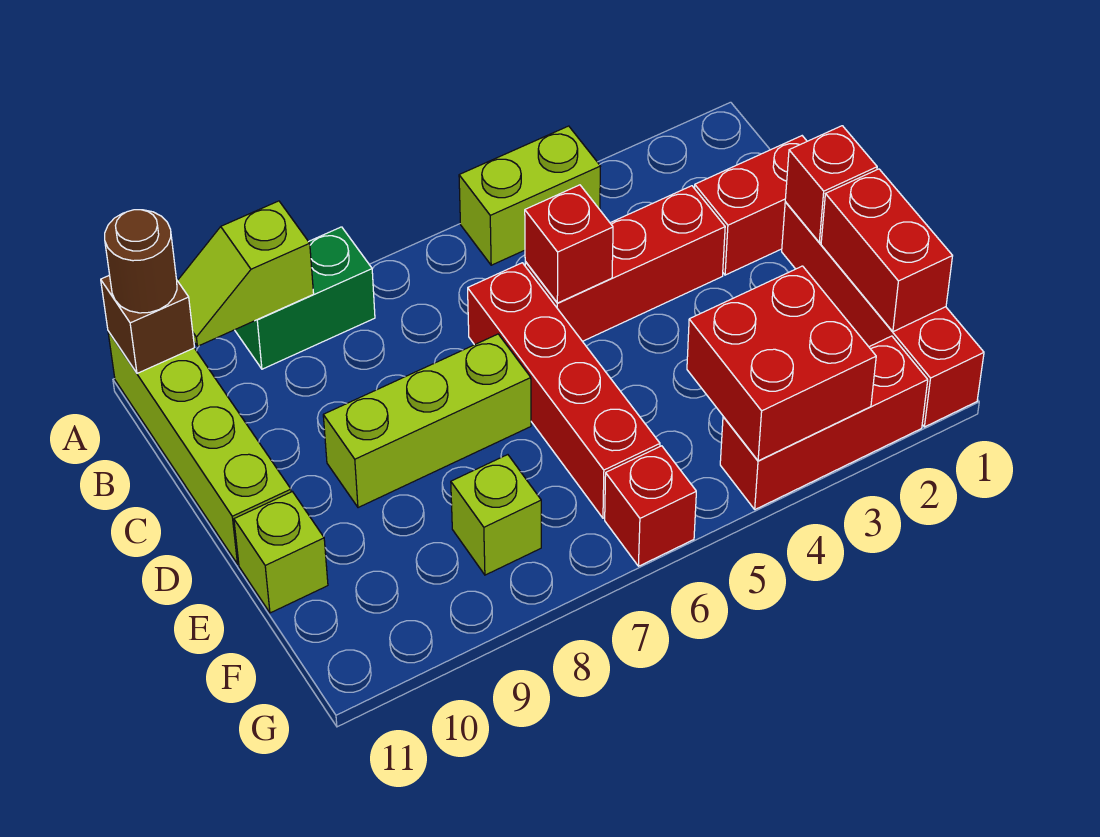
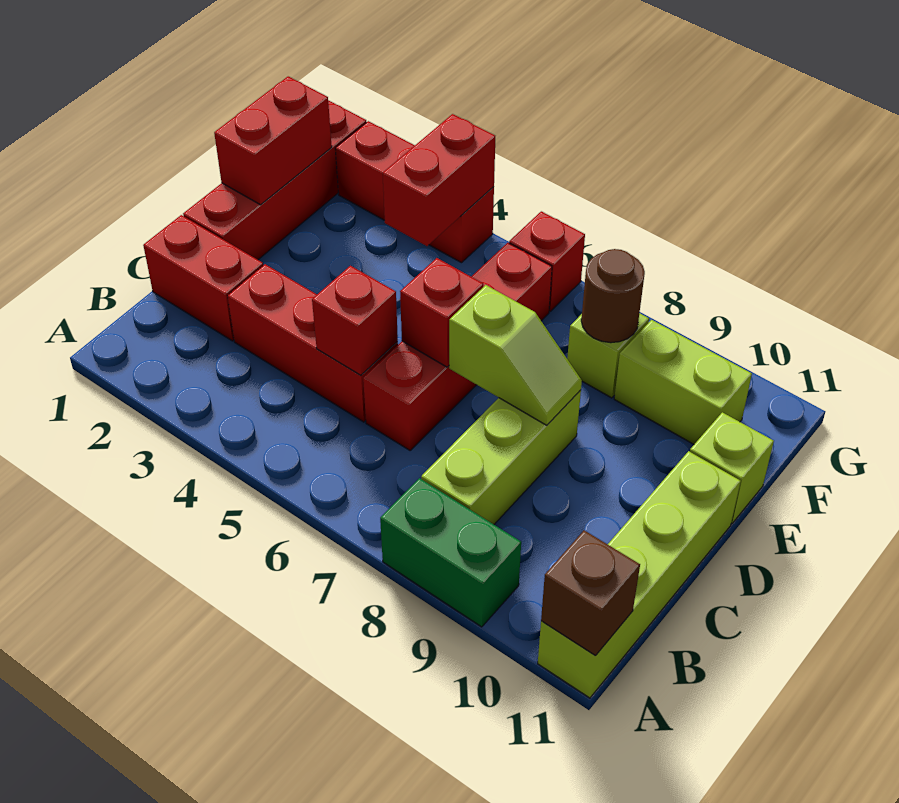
lime brick A4:A5 level 1 -> lime brick F9:F10 level 1
lime slope A9:A10 level 2 top 9 -> lime slope D7:D8 level 2 top 7
brown round brick A11 level 3 -> brown round brick F8 level 2
red brick D1 level 2 -> red brick D6 level 2
lime brick D7:D9 level 1 -> lime brick B8:D8 level 1
red brick F3:G4 level 2 -> red brick F4:G4 level 2

